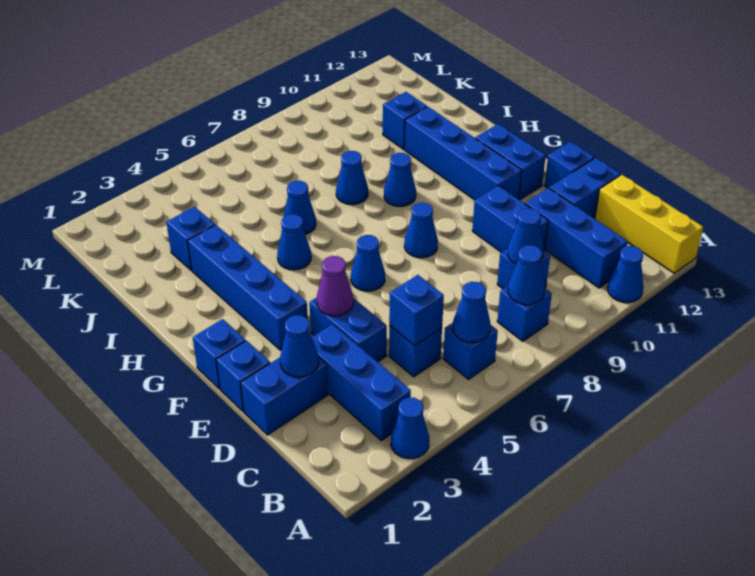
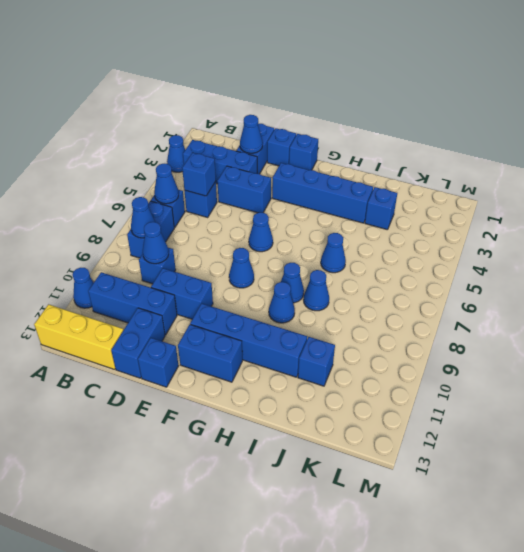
blue brick B8 level 1 -> blue brick B7:B8 level 1
purple cone E4 level 2 -> none
blue cone H5 level 1 -> blue cone H8 level 1

